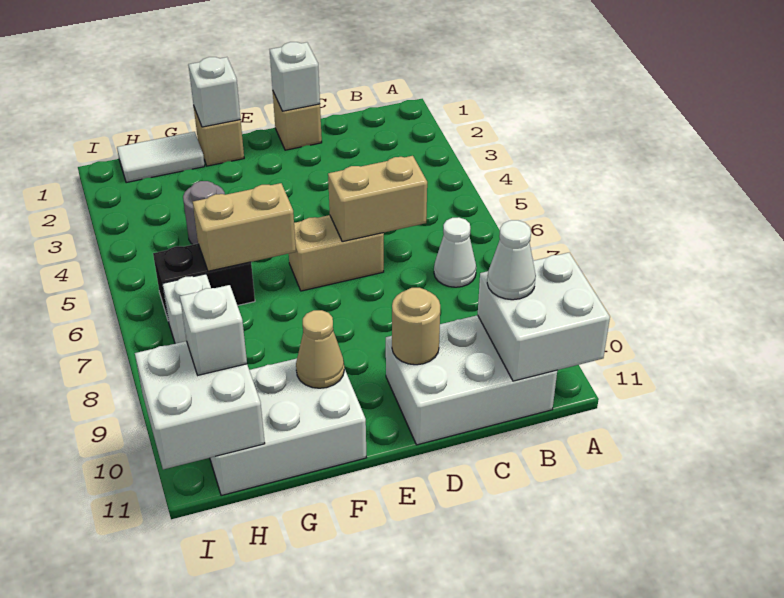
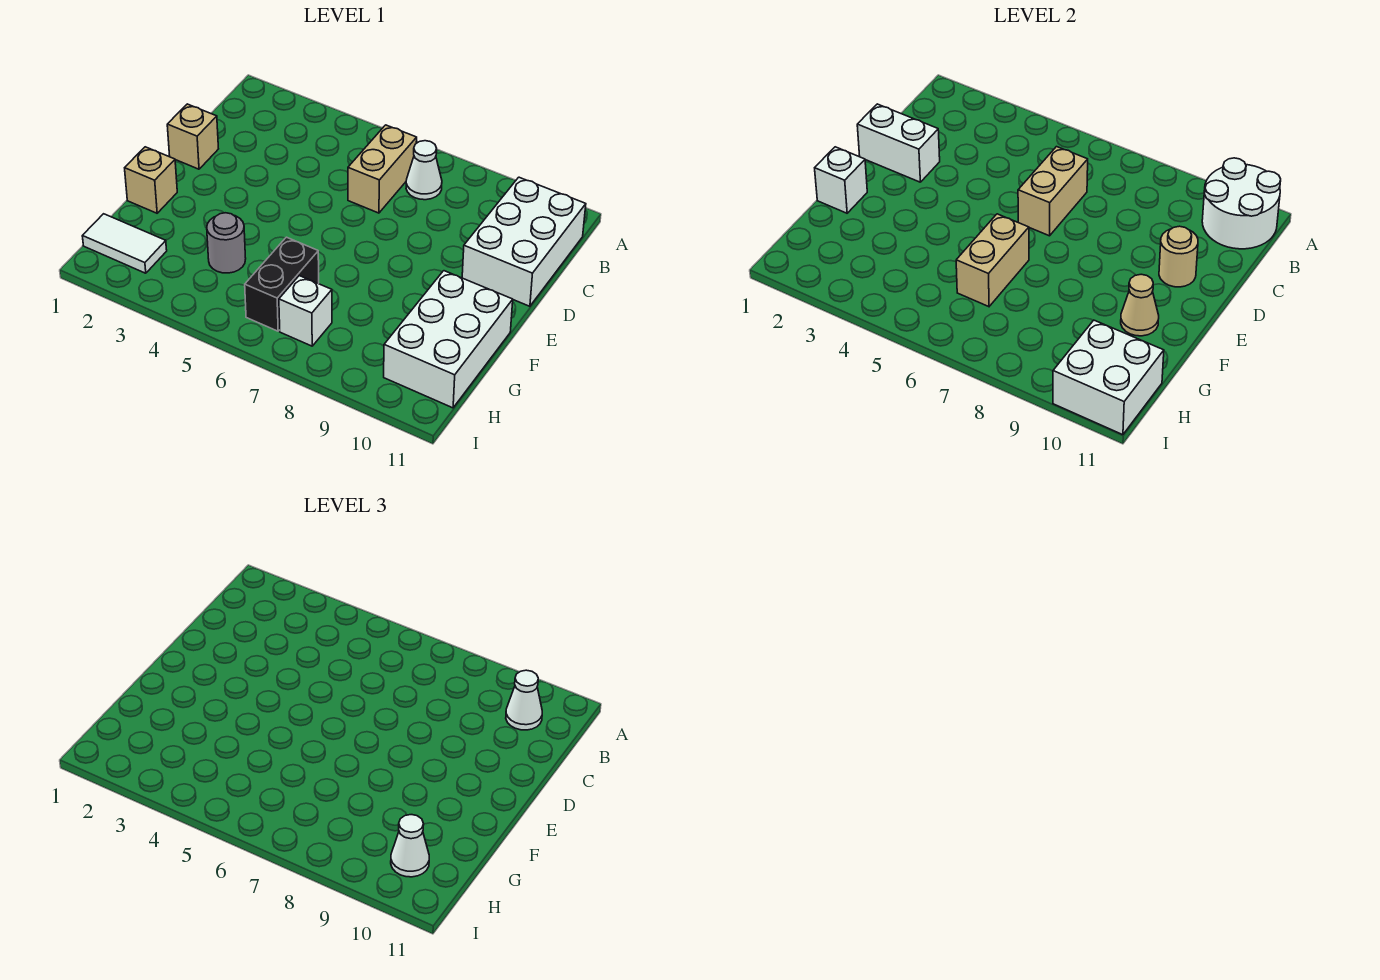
white brick A10:B11 level 2 -> white round brick A10:B11 level 2
white brick D1 level 2 -> white brick D1:D2 level 2
tan brick D6:E6 level 1 -> tan brick B6:C6 level 1
white tile G1:H1 level 1 -> white tile H1:H2 level 1
white brick H10 level 3 -> white cone H10 level 3

